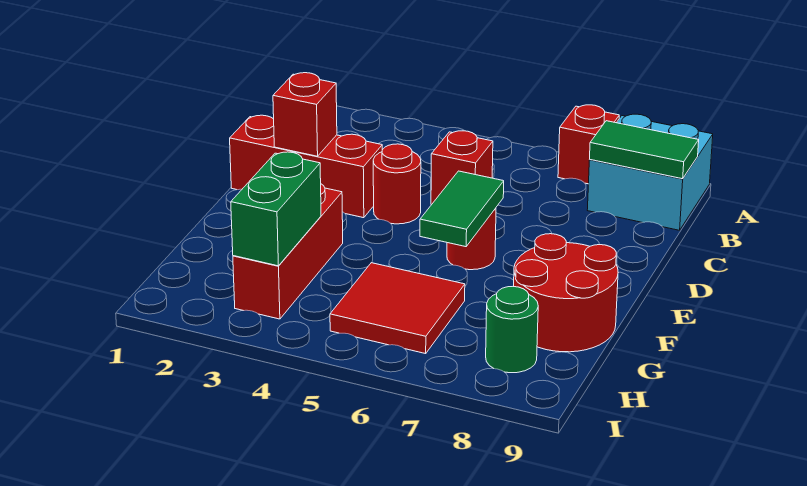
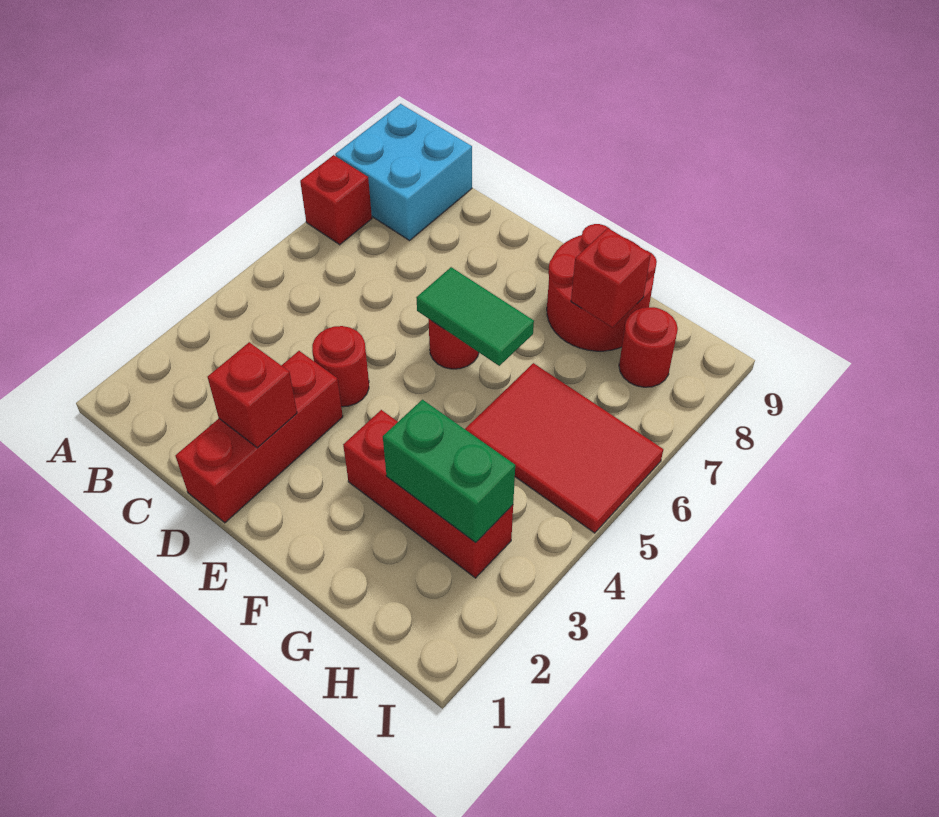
green tile B8:B9 level 2 -> none
red brick C5 level 1 -> red brick G8 level 2
red tile G5:H6 level 1 -> red tile G5:I6 level 1
green round brick H8 level 1 -> red round brick H8 level 1

